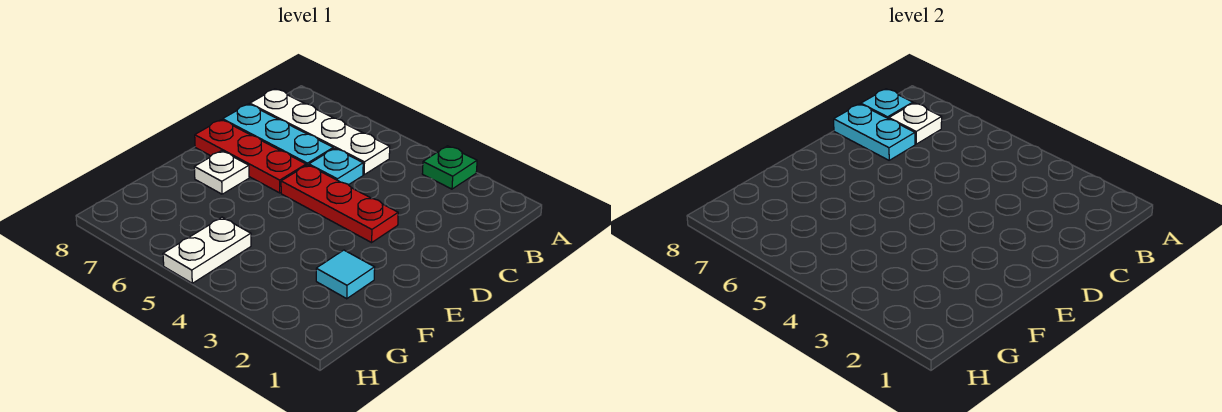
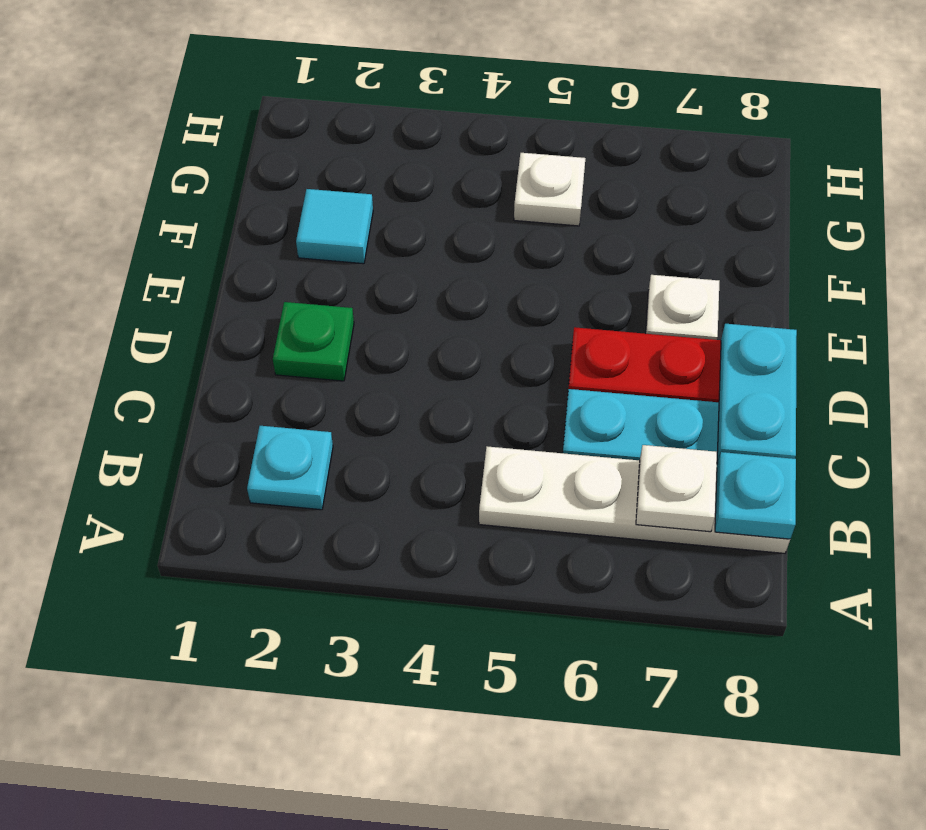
green plate A3 level 1 -> green plate D2 level 1
cyan plate C5 level 1 -> cyan plate B2 level 1
cyan plate C7:C8 level 2 -> cyan plate C8:D8 level 2
red plate D3:D5 level 1 -> none
white plate G5:H5 level 1 -> white plate G5 level 1

